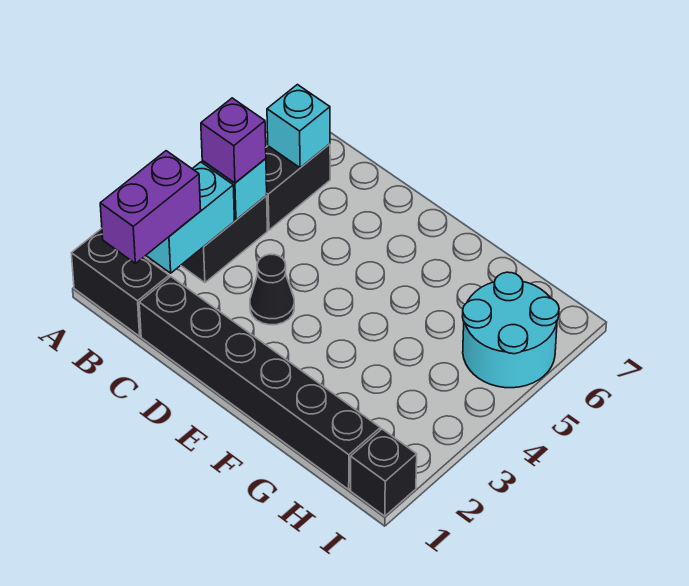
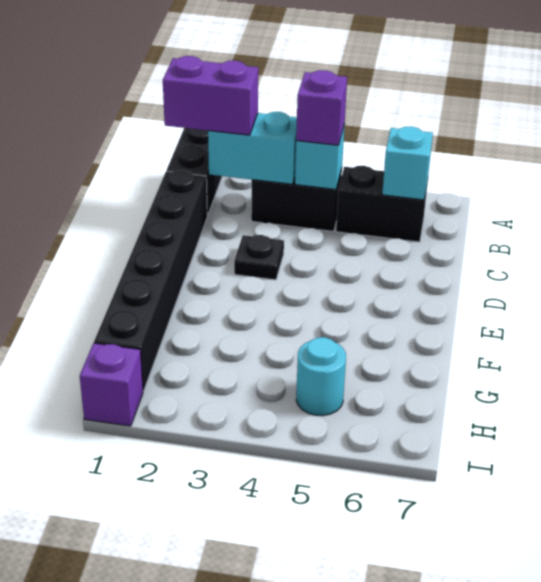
black cone D3 level 1 -> black plate D3 level 1
cyan round brick H5:I6 level 1 -> cyan round brick H5 level 1
black brick I1 level 1 -> purple brick I1 level 1

